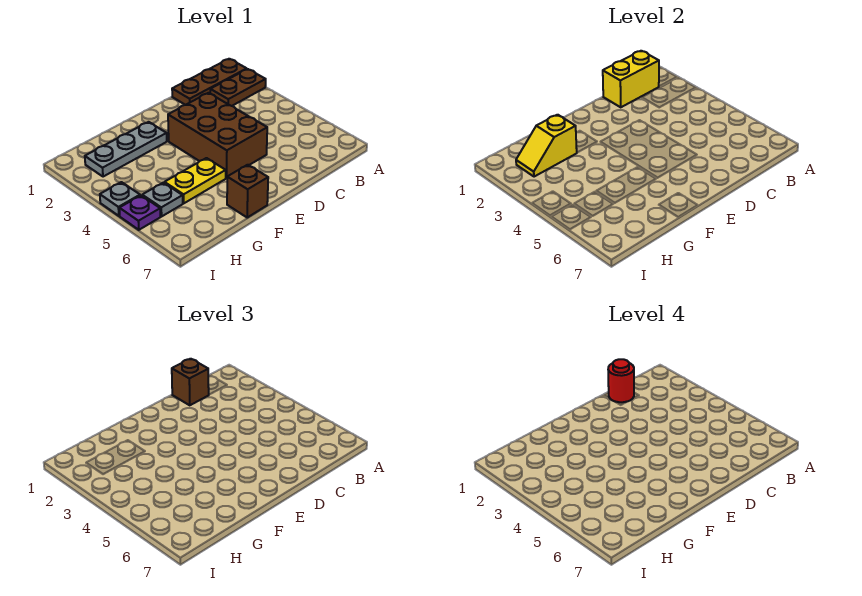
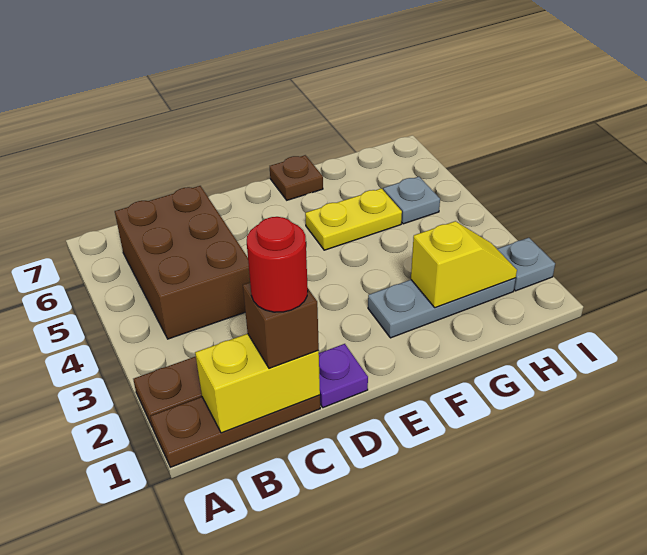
brown brick D3:E5 level 1 -> brown brick B4:C6 level 1
brown brick F7 level 1 -> brown plate F7 level 1
grey plate I4 level 1 -> grey plate I2 level 1
purple plate I5 level 1 -> purple plate D1 level 1

